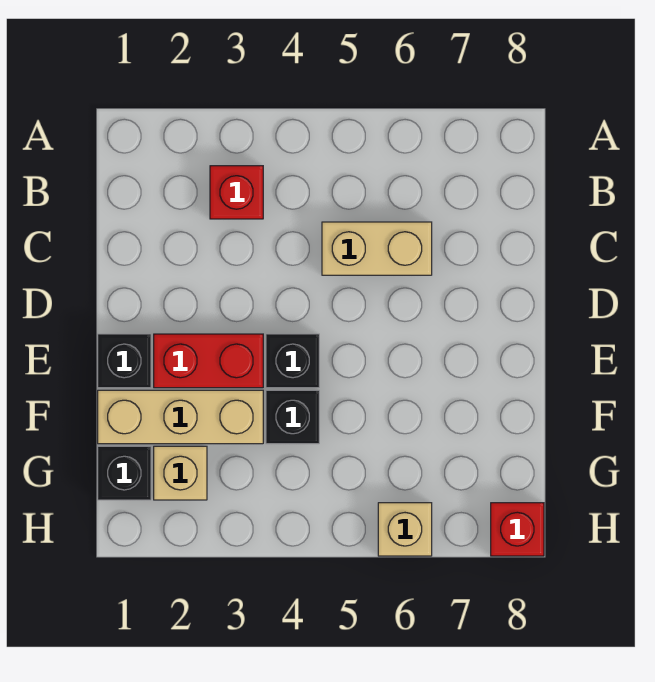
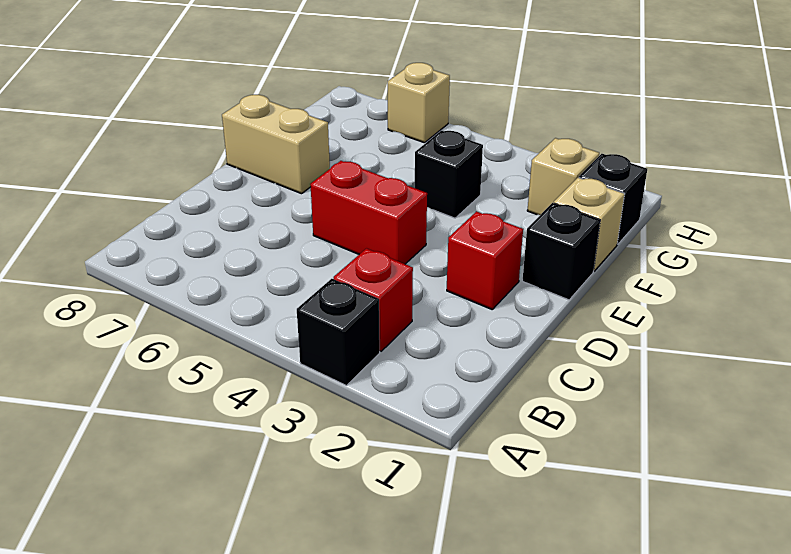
tan brick C5:C6 level 1 -> tan brick E7:E8 level 1
red brick E2:E3 level 1 -> red brick D4:D5 level 1
black brick E4 level 1 -> black brick A3 level 1
tan brick F1:F3 level 1 -> tan brick F1 level 1
red brick H8 level 1 -> red brick D2 level 1

